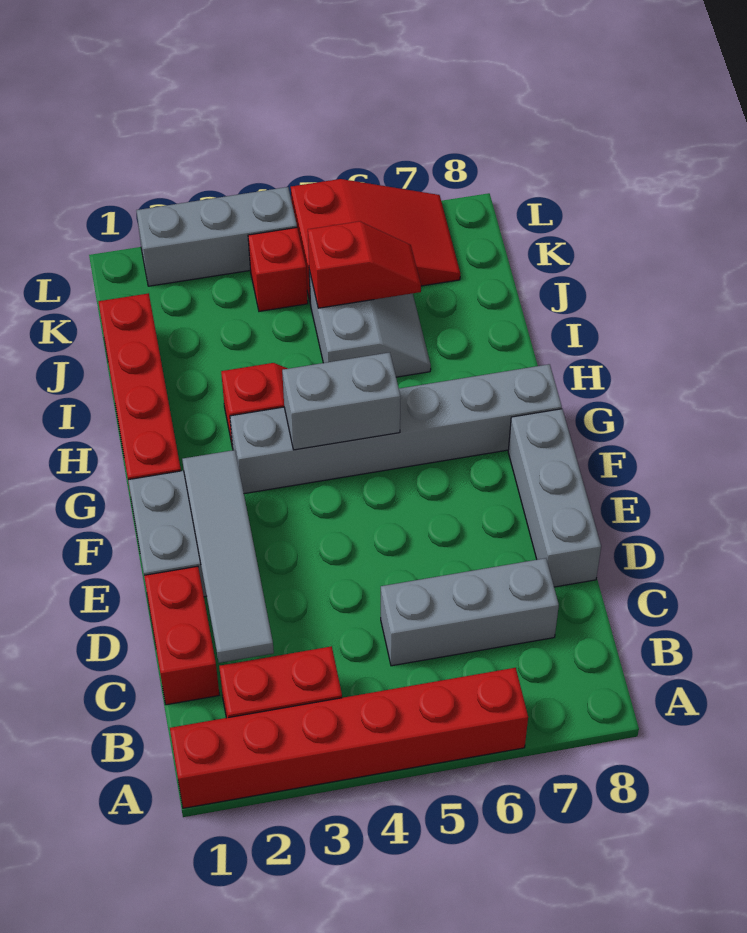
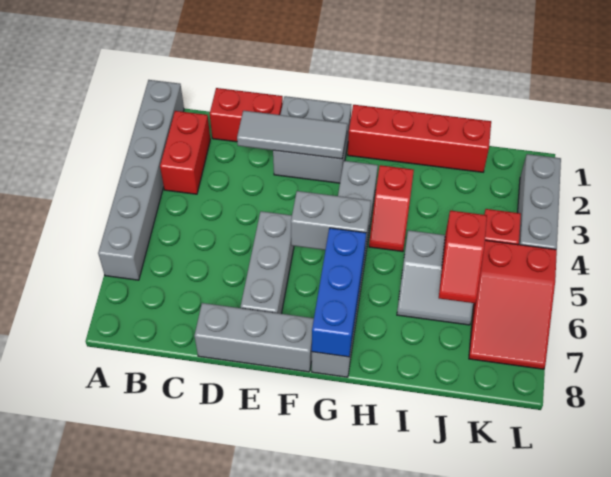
red brick A1:A6 level 1 -> grey brick A1:A6 level 1
grey tile C2:F2 level 2 -> grey tile D2:F2 level 2
grey brick C5:C7 level 1 -> grey brick E5:E7 level 1
grey brick G4:G5 level 2 -> grey brick F5:G5 level 2
none -> blue brick G6:G8 level 2

